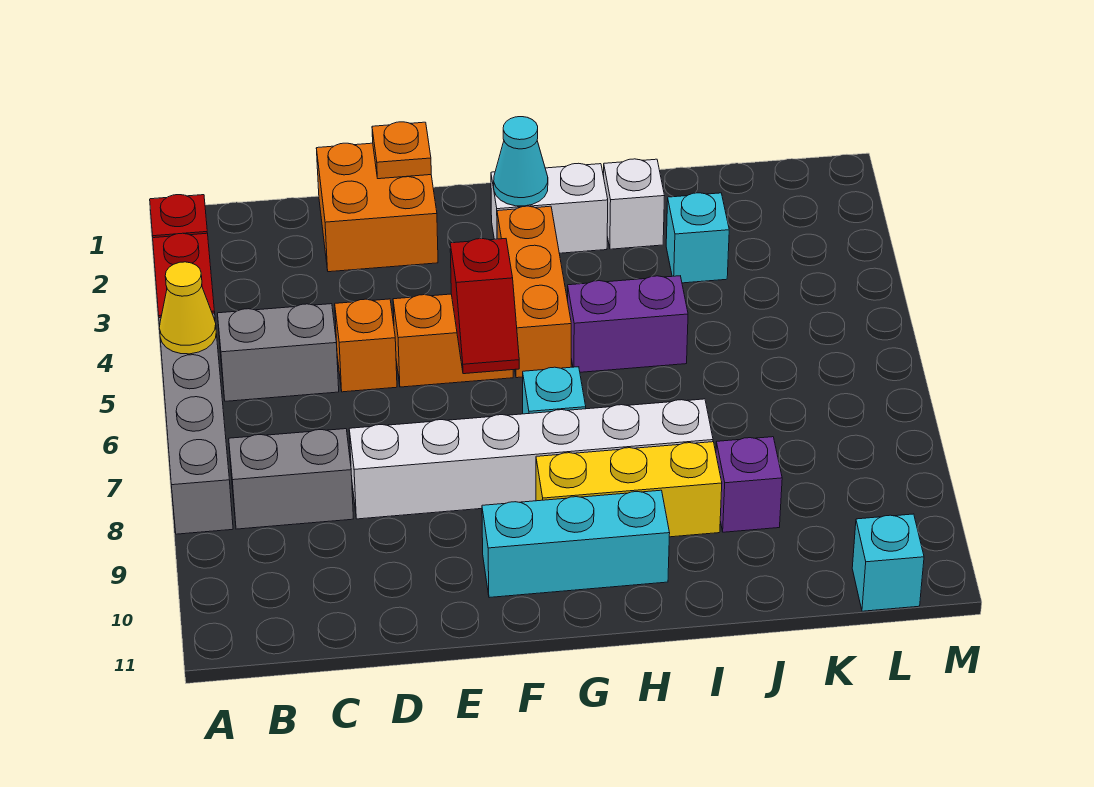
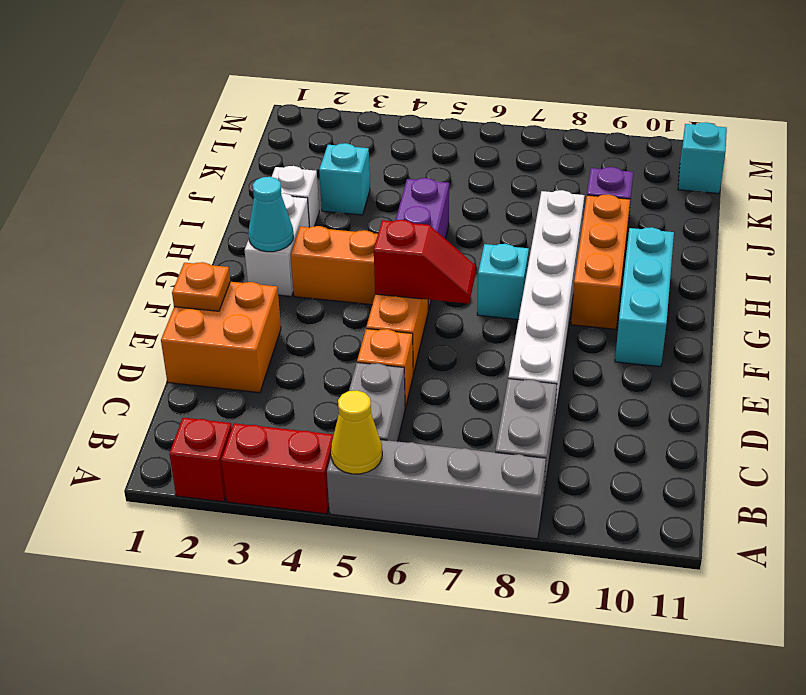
yellow brick G9:I9 level 1 -> orange brick G9:I9 level 1

